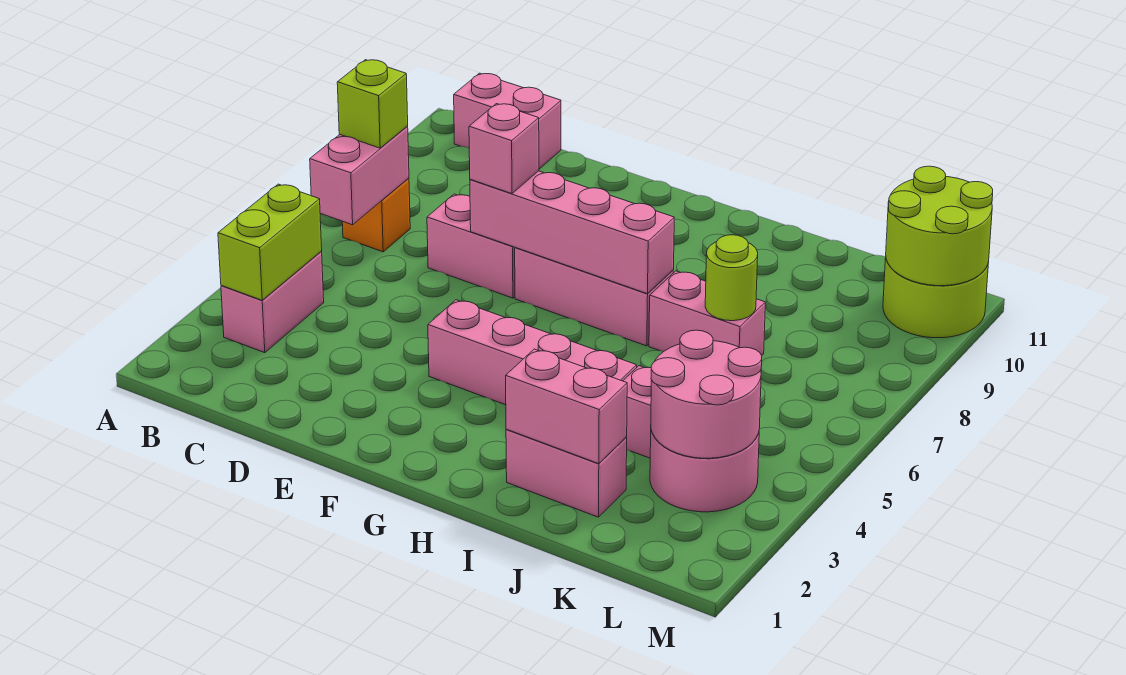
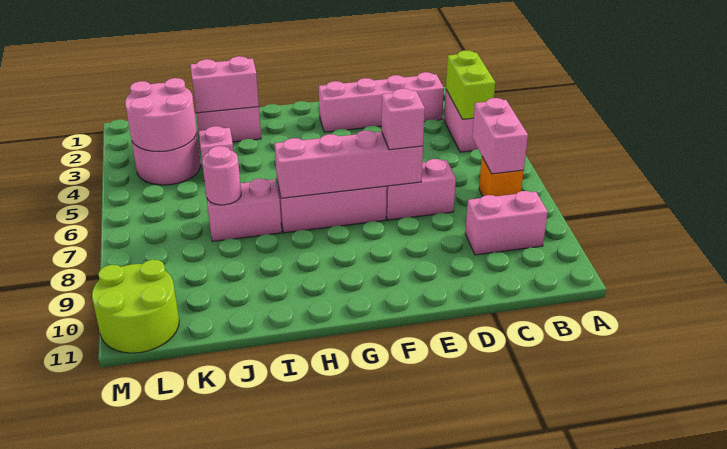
lime brick B7 level 3 -> none
pink brick B11:C11 level 1 -> pink brick B9:C9 level 1
pink brick F4:I4 level 1 -> pink brick C2:F2 level 1
lime round brick J7 level 2 -> pink round brick J7 level 2
lime round brick L10:M11 level 2 -> none

